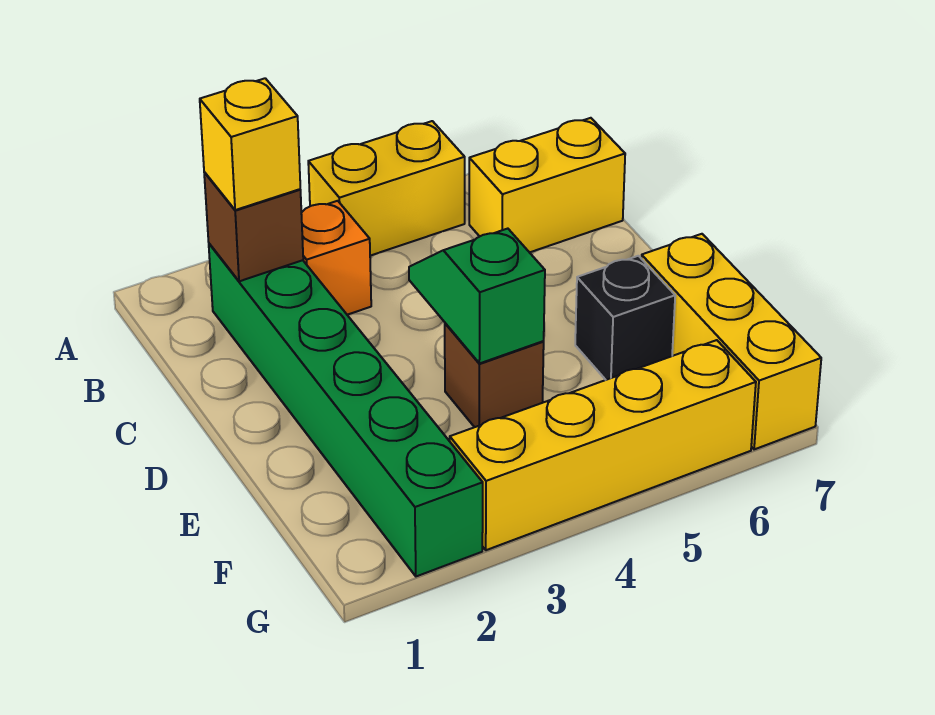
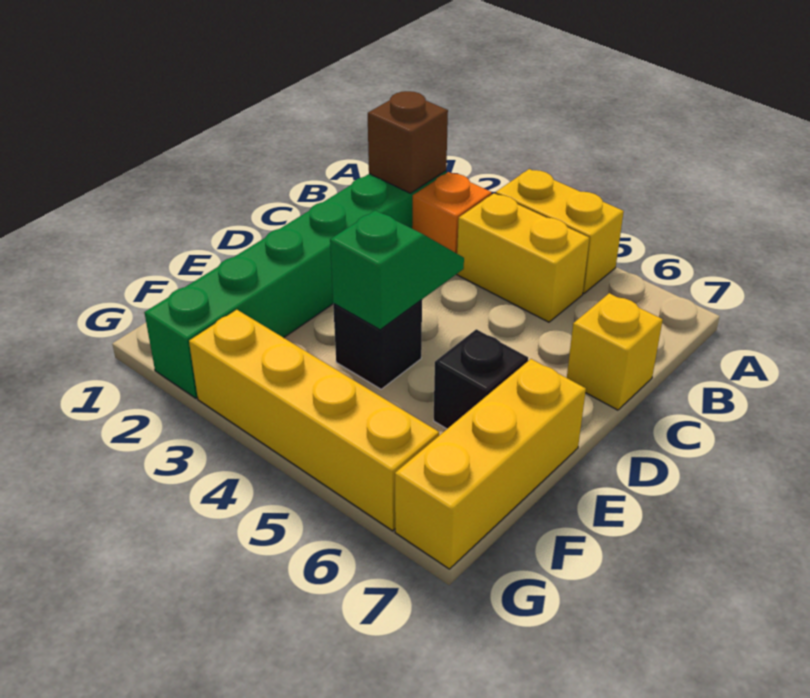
yellow brick B2 level 3 -> yellow brick C7 level 1
yellow brick B6:B7 level 1 -> yellow brick B4:B5 level 1
brown brick E4 level 1 -> black brick E4 level 1

